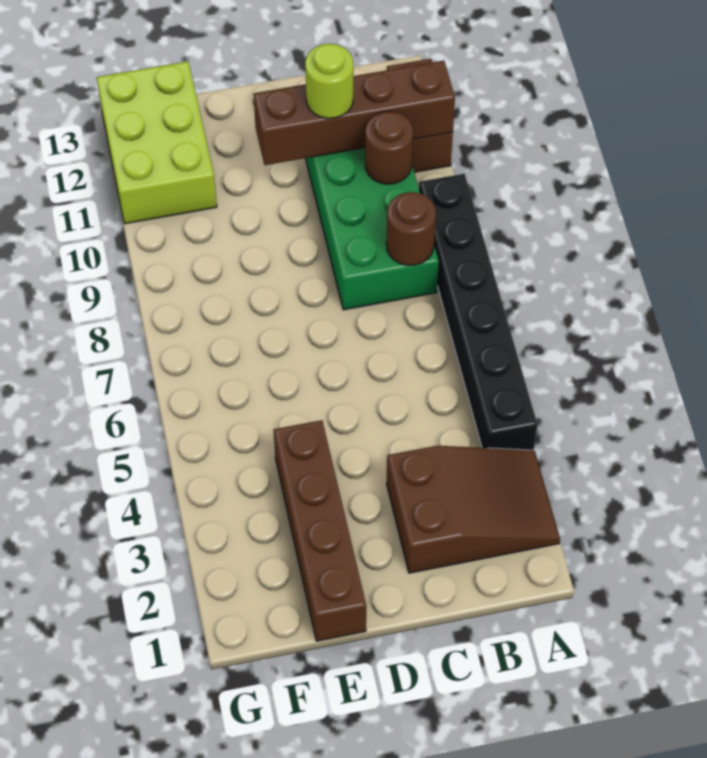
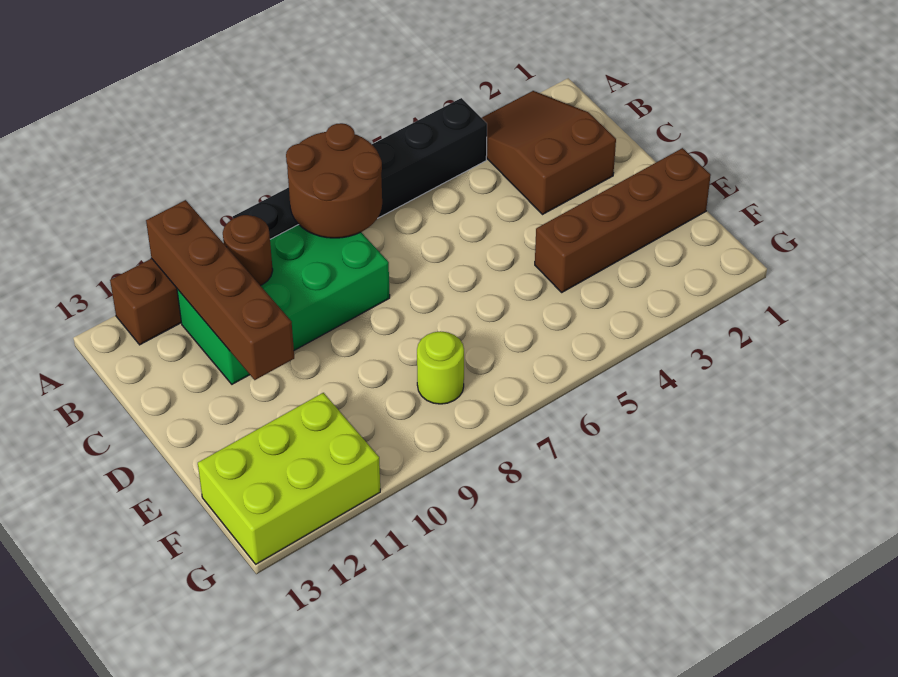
brown round brick B8 level 2 -> brown round brick A7:B8 level 2
lime round brick C11 level 3 -> lime round brick F8 level 1

